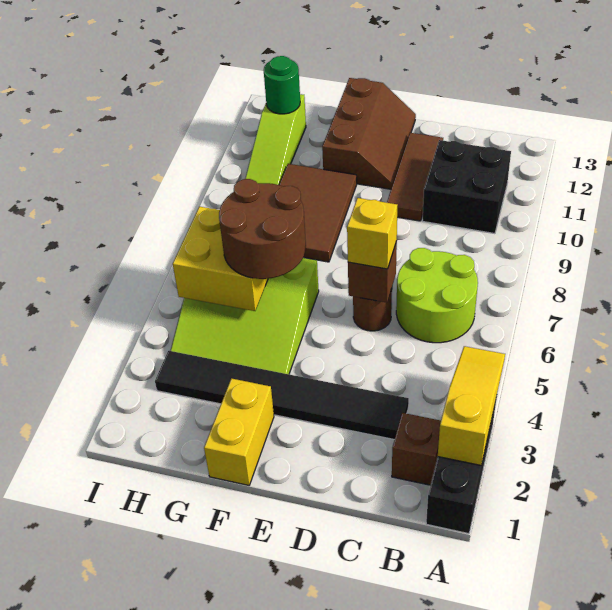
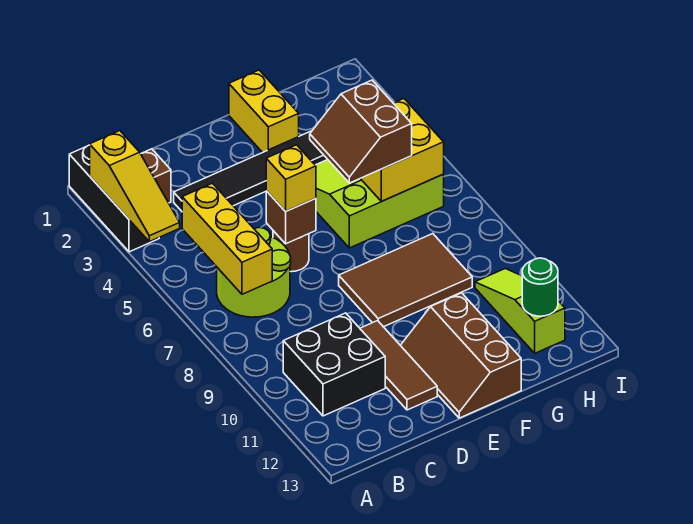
none -> yellow brick B5:B7 level 2
brown round brick F5:G6 level 3 -> brown slope F5:G6 level 3 top G
brown tile F8:G10 level 1 -> brown tile E8:G9 level 1

